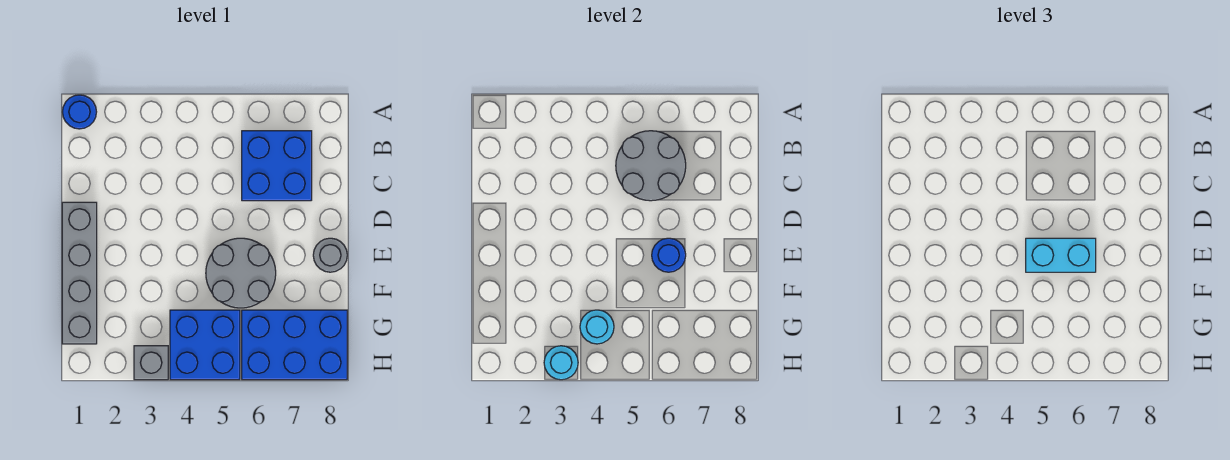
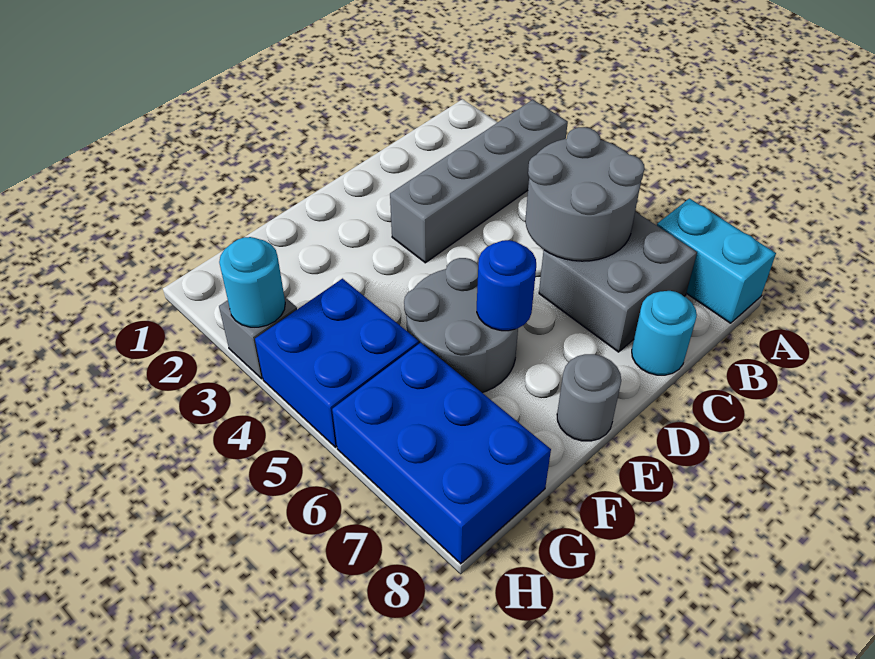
blue round brick A1 level 1 -> none
blue brick B6:C7 level 1 -> grey brick B6:C7 level 1
grey brick D1:G1 level 1 -> grey brick A3:D3 level 1
cyan brick E5:E6 level 3 -> cyan brick A7:A8 level 1
cyan round brick G4 level 2 -> cyan round brick C8 level 1

